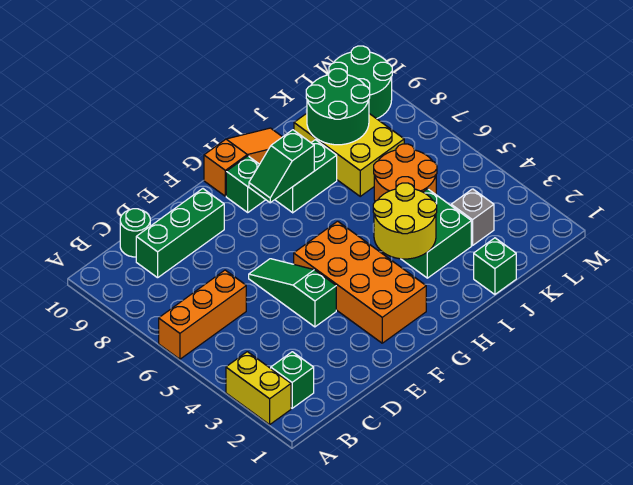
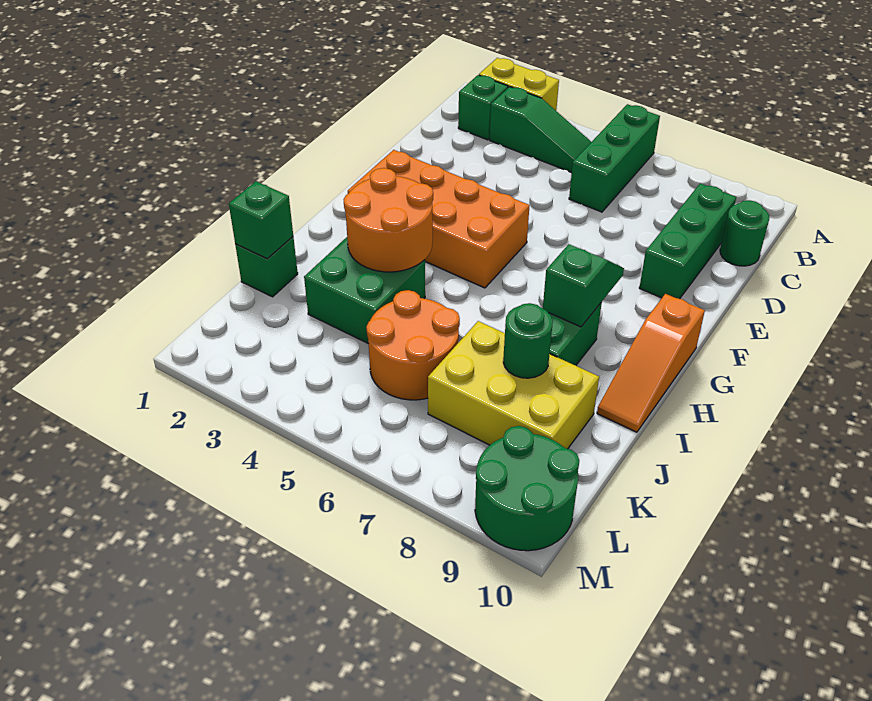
orange brick A6:C6 level 1 -> green brick A6:C6 level 1
green slope E4:E6 level 1 top 4 -> green slope B3:B5 level 1 top 3
green brick G9 level 1 -> green brick J1 level 2
yellow round brick H3:I4 level 2 -> orange round brick H3:I4 level 2
green round brick J8:K9 level 2 -> green round brick J8 level 2
grey brick K3 level 1 -> none

